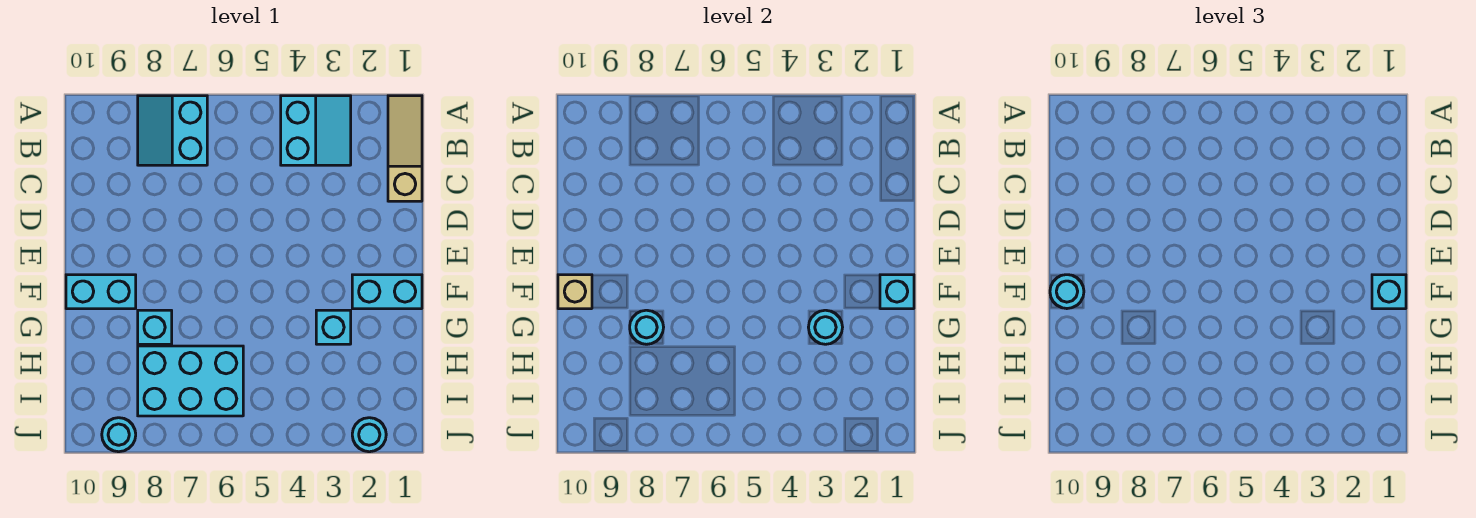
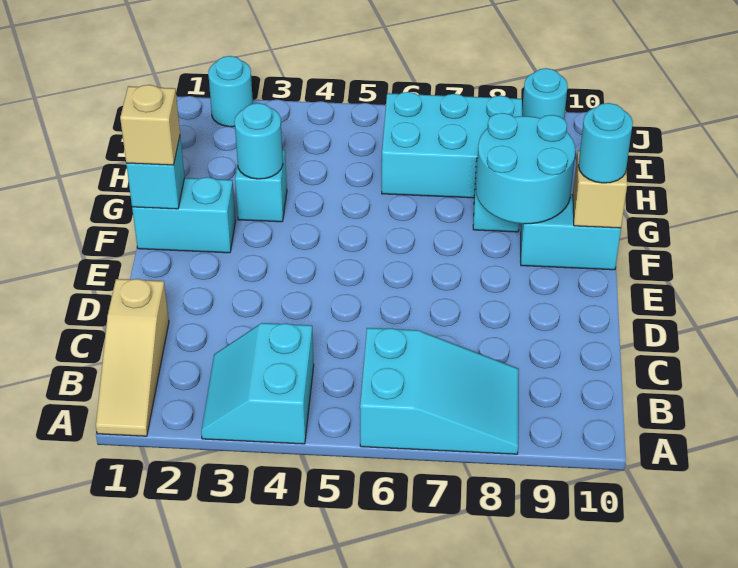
cyan slope A7:B8 level 1 top 7 -> cyan slope A6:B8 level 1 top 6
cyan brick F1 level 3 -> tan brick F1 level 3
cyan round brick G8 level 2 -> cyan round brick F8:G9 level 2

